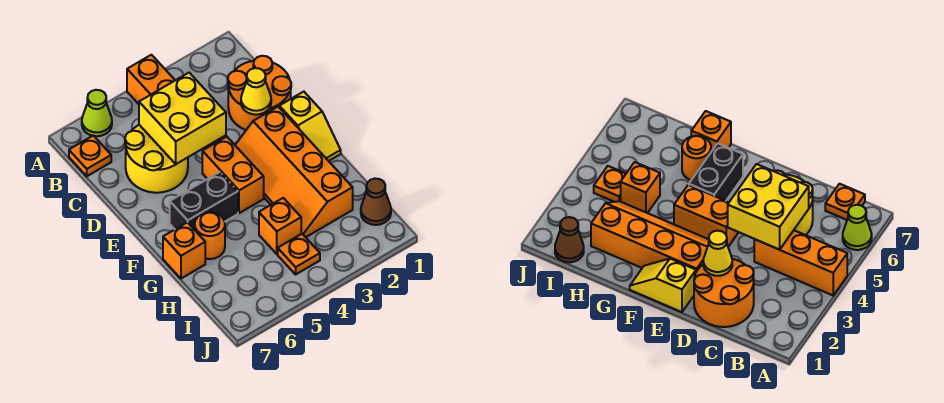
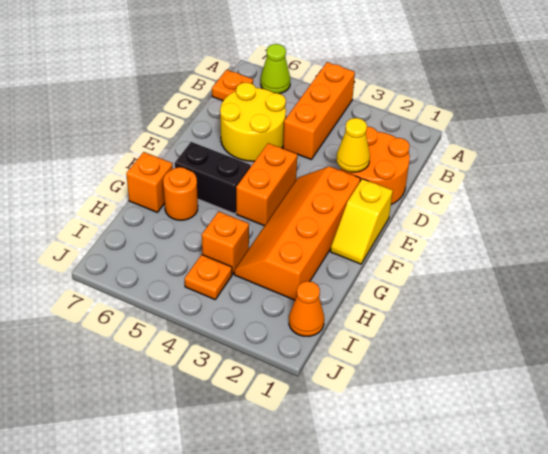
yellow brick C4:D5 level 2 -> none
brown cone I1 level 1 -> orange cone I1 level 1

